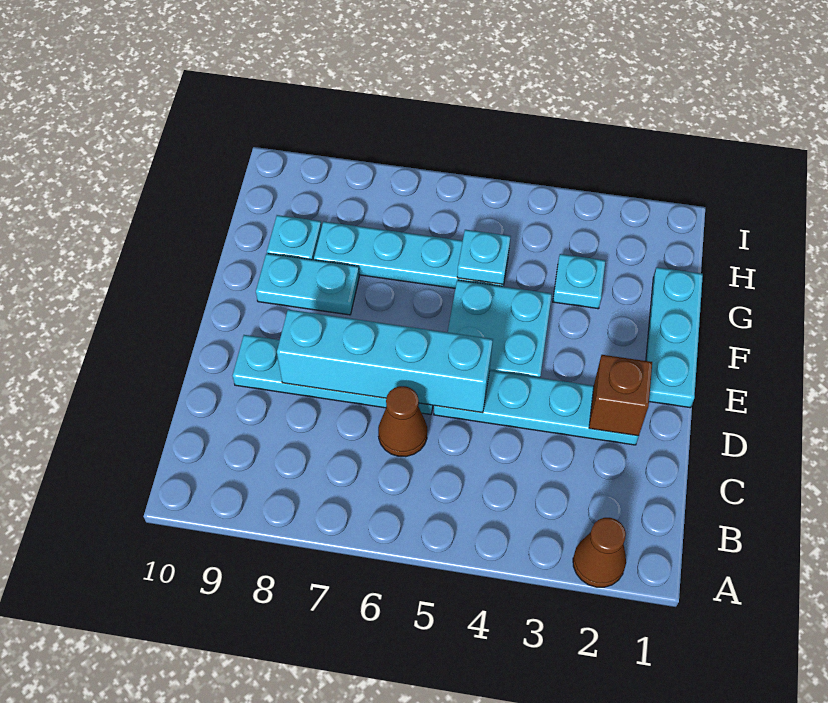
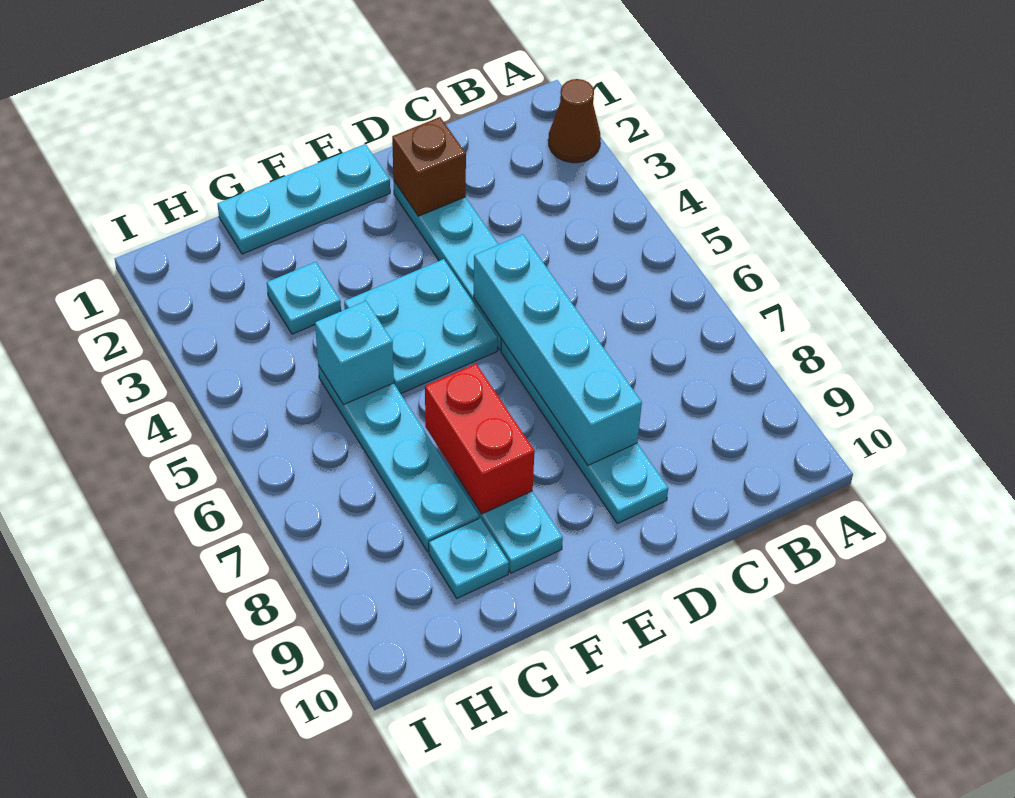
brown cone C6 level 1 -> none
none -> red brick F7:F8 level 2
cyan plate G5 level 2 -> cyan brick G5 level 2

